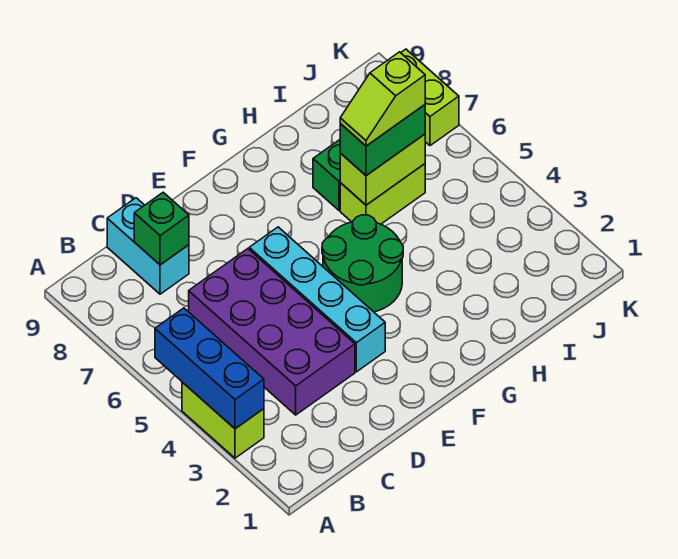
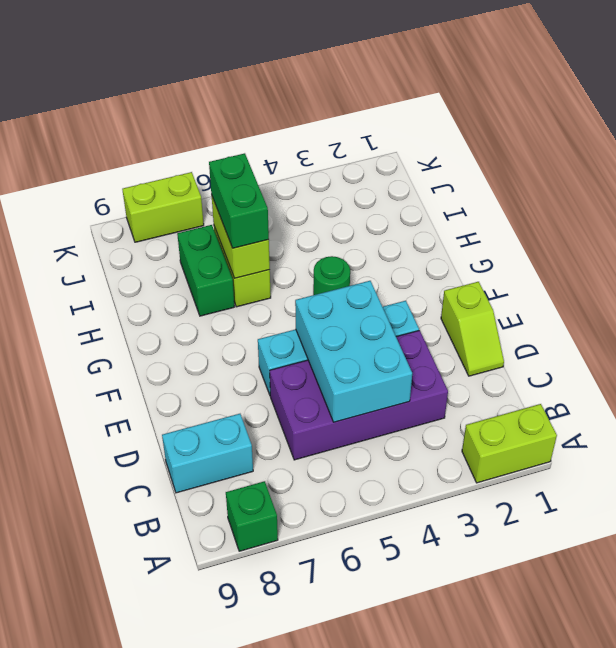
lime brick A3:A4 level 1 -> lime brick A1:A2 level 1
blue brick A3:A5 level 2 -> none
none -> cyan brick C4:E5 level 2
green brick C8 level 2 -> green brick A8 level 1
green round brick F4:G5 level 1 -> green round brick G4 level 1
lime slope H6:I6 level 4 top I -> lime slope D1:E1 level 1 top E

